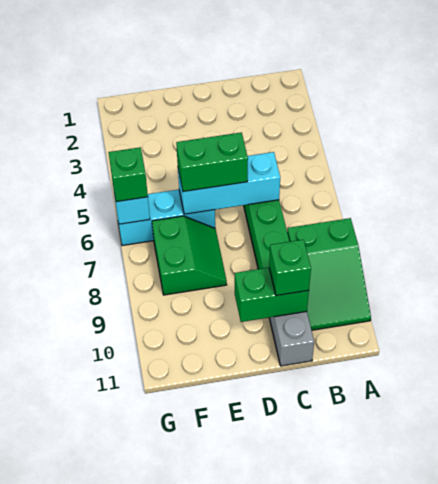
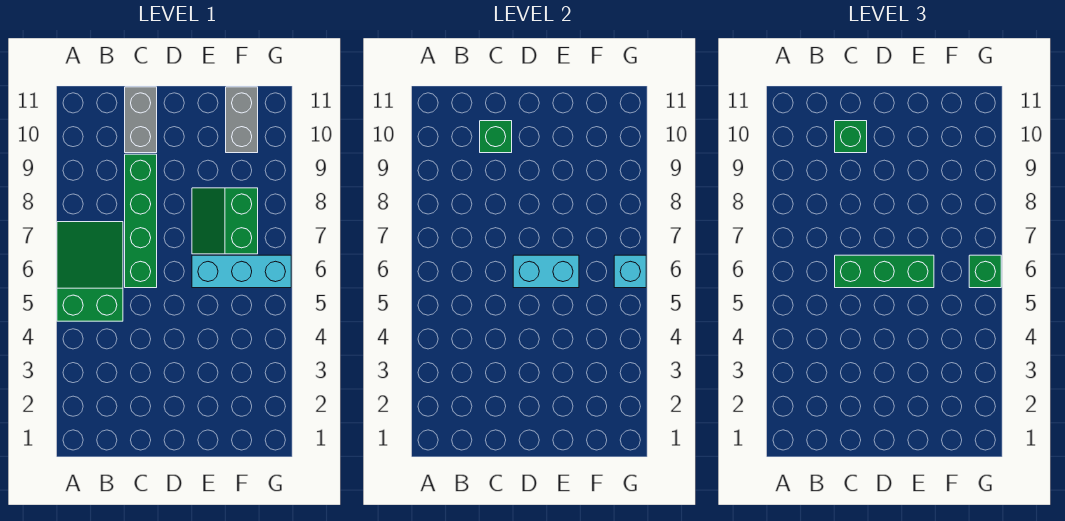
green slope A8:B10 level 1 top 8 -> green slope A5:B7 level 1 top 5
cyan brick C6:E6 level 2 -> cyan brick D6:E6 level 2
green brick C10:D10 level 2 -> green brick C10 level 2
green brick D6:E6 level 3 -> green brick C6:E6 level 3
none -> grey brick F10:F11 level 1

